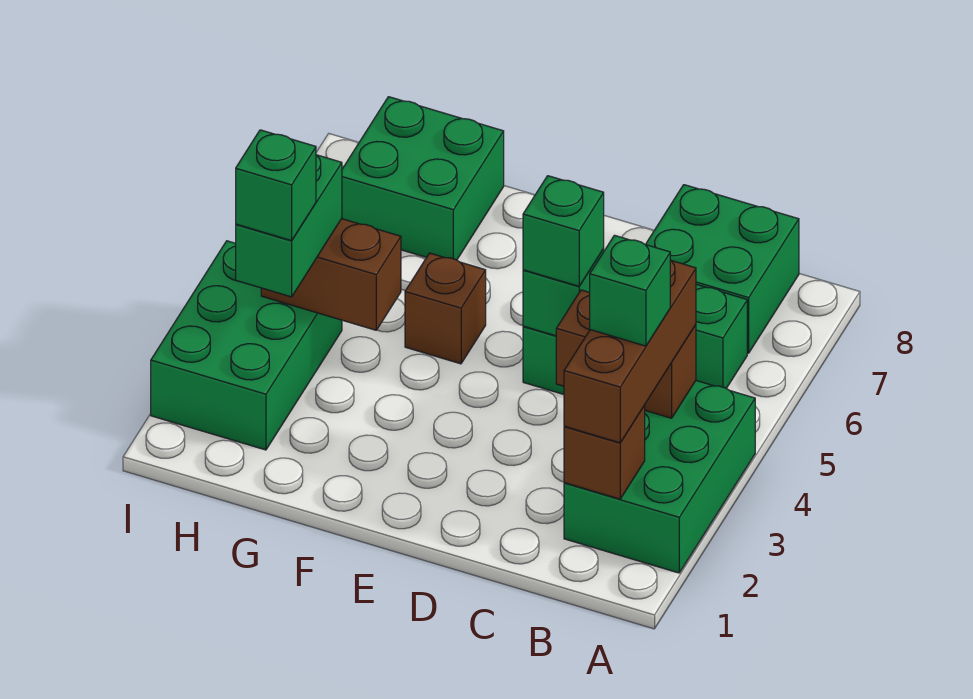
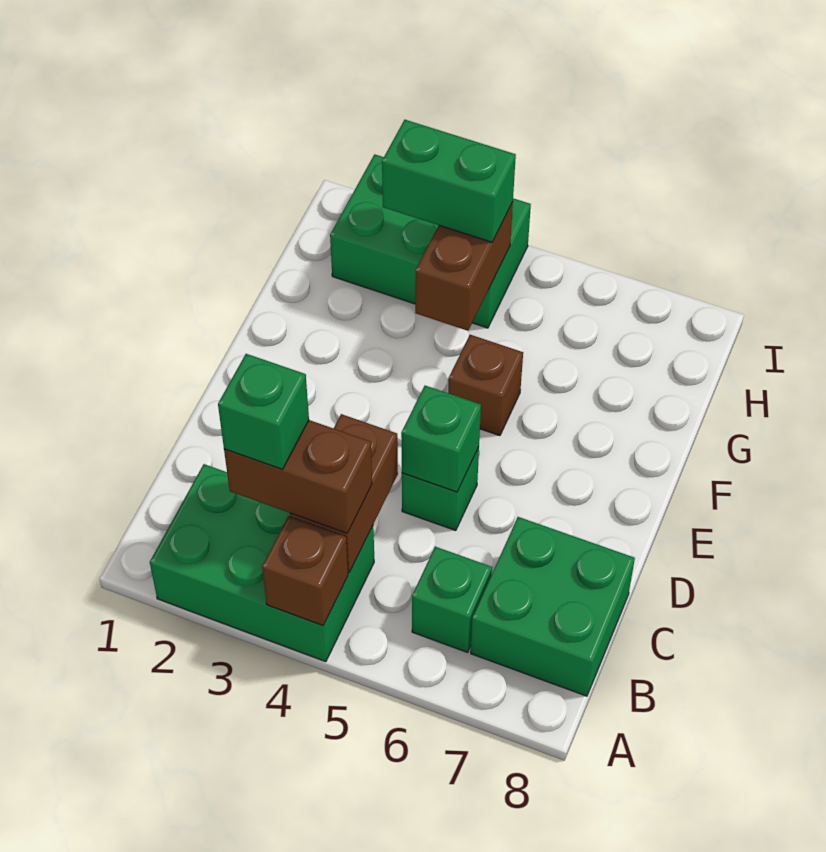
brown brick B2 level 2 -> brown brick A4 level 2
brown brick B2:B4 level 3 -> brown brick B3:B4 level 3
green brick D5 level 3 -> none
green brick G7:H8 level 1 -> none
green brick H3 level 4 -> none

